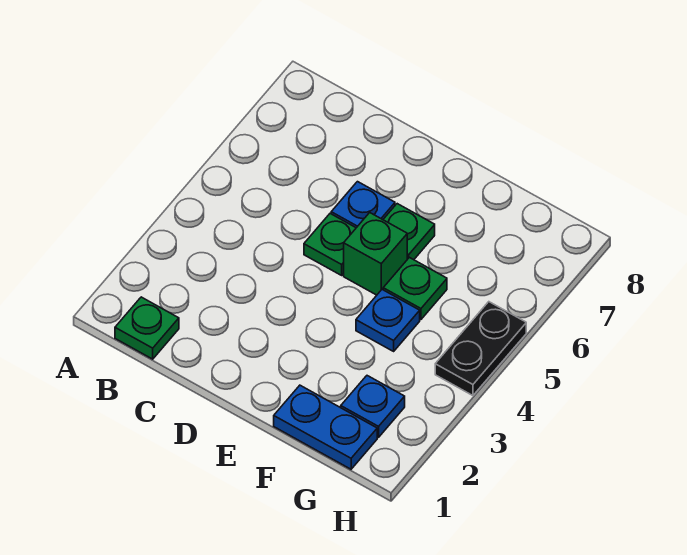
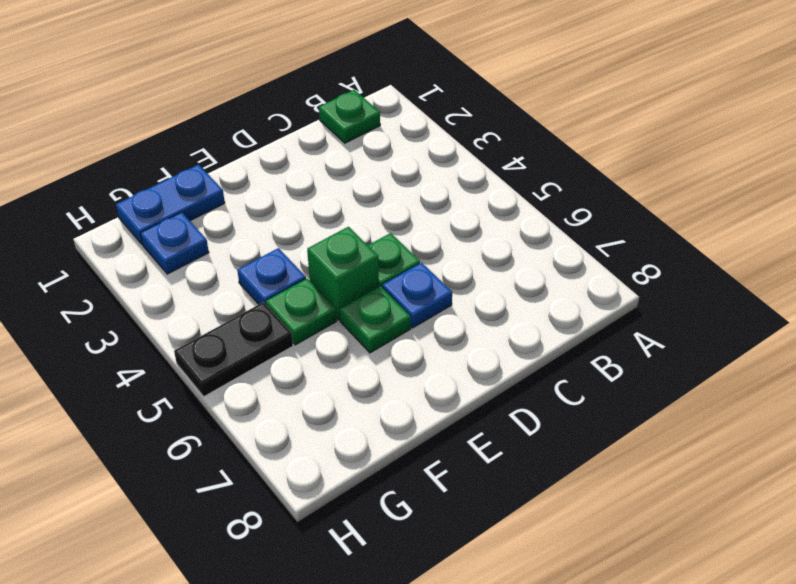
black plate H4:H5 level 1 -> black plate G5:H5 level 1

